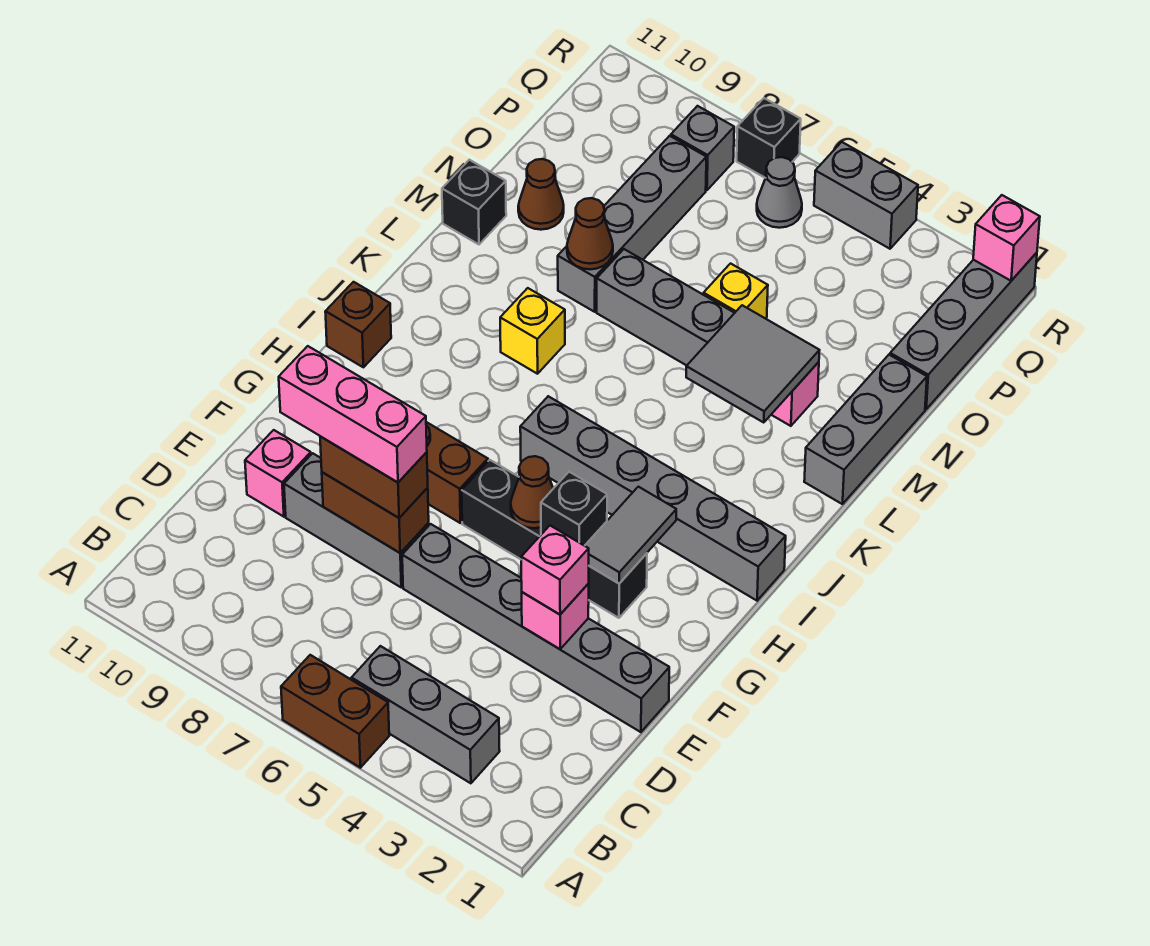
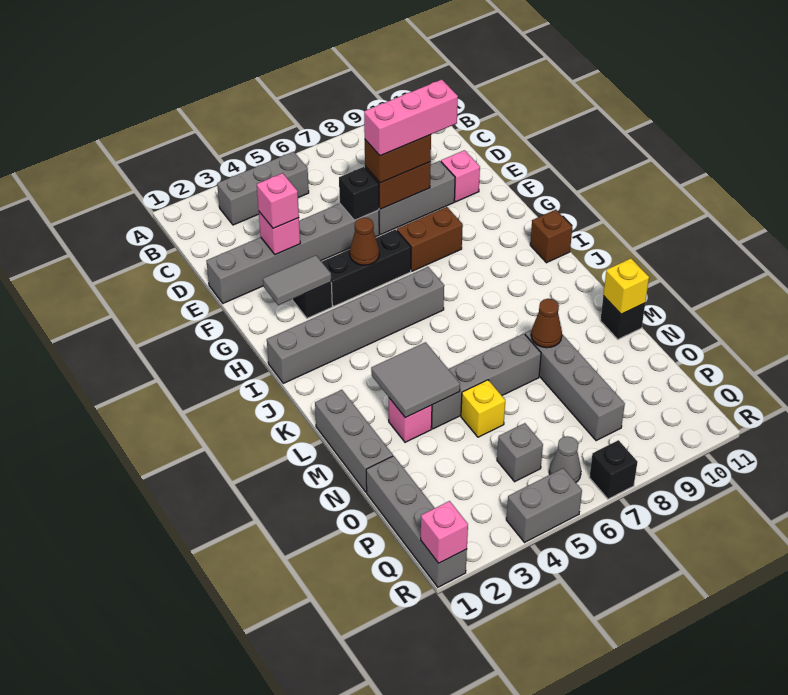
brown brick A5:A6 level 1 -> none
grey tile G3:H3 level 2 -> grey tile G2:G3 level 2
black brick G4 level 2 -> black brick E6 level 2
yellow brick K8 level 1 -> yellow brick M11 level 2
brown cone N10 level 1 -> none
grey brick Q8 level 1 -> grey brick P5 level 1

